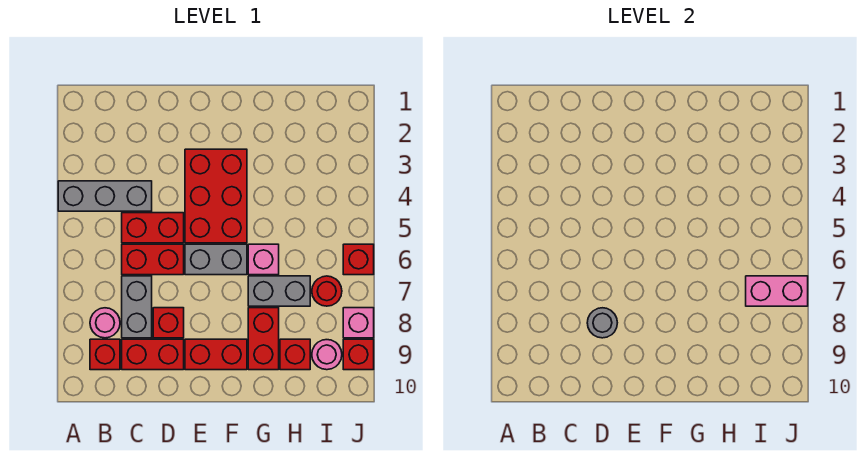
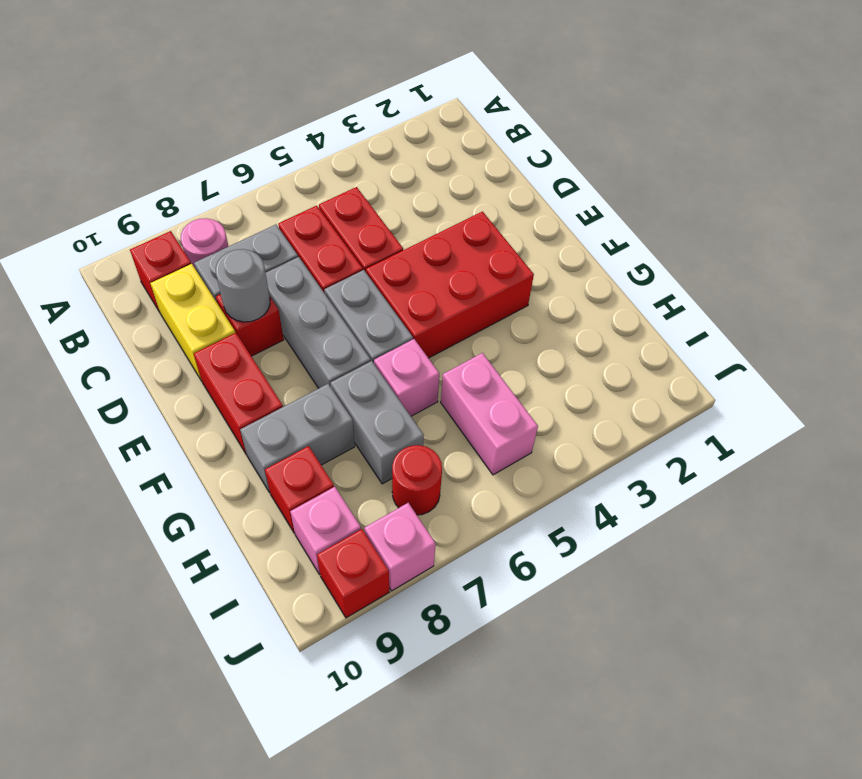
grey brick A4:C4 level 1 -> grey brick D7:F7 level 1
red brick C9:D9 level 1 -> yellow brick C9:D9 level 1
red brick G8:G9 level 1 -> grey brick G8:G9 level 1
pink brick I7:J7 level 2 -> pink brick H5:I5 level 1
pink round brick I9 level 1 -> pink brick I9 level 1
red brick J6 level 1 -> none

